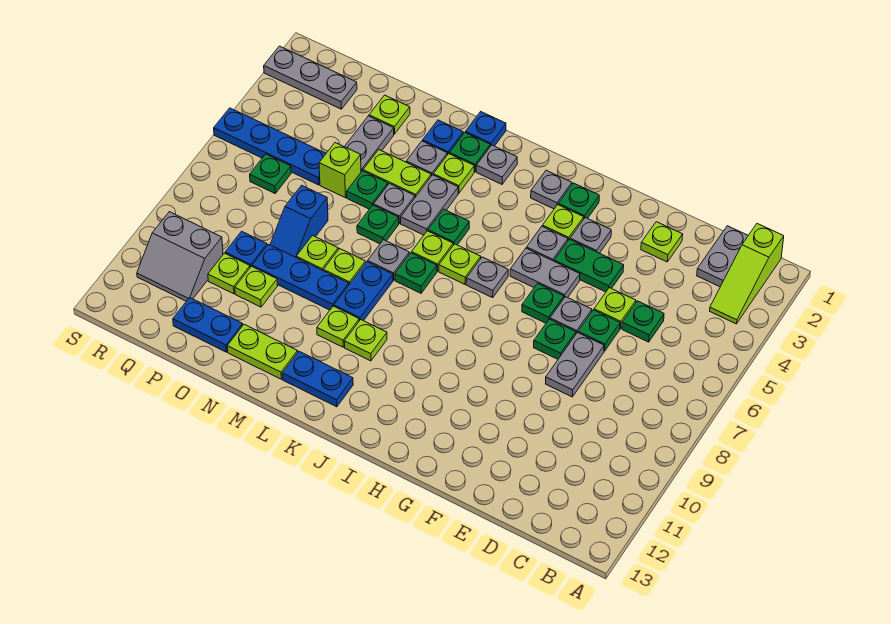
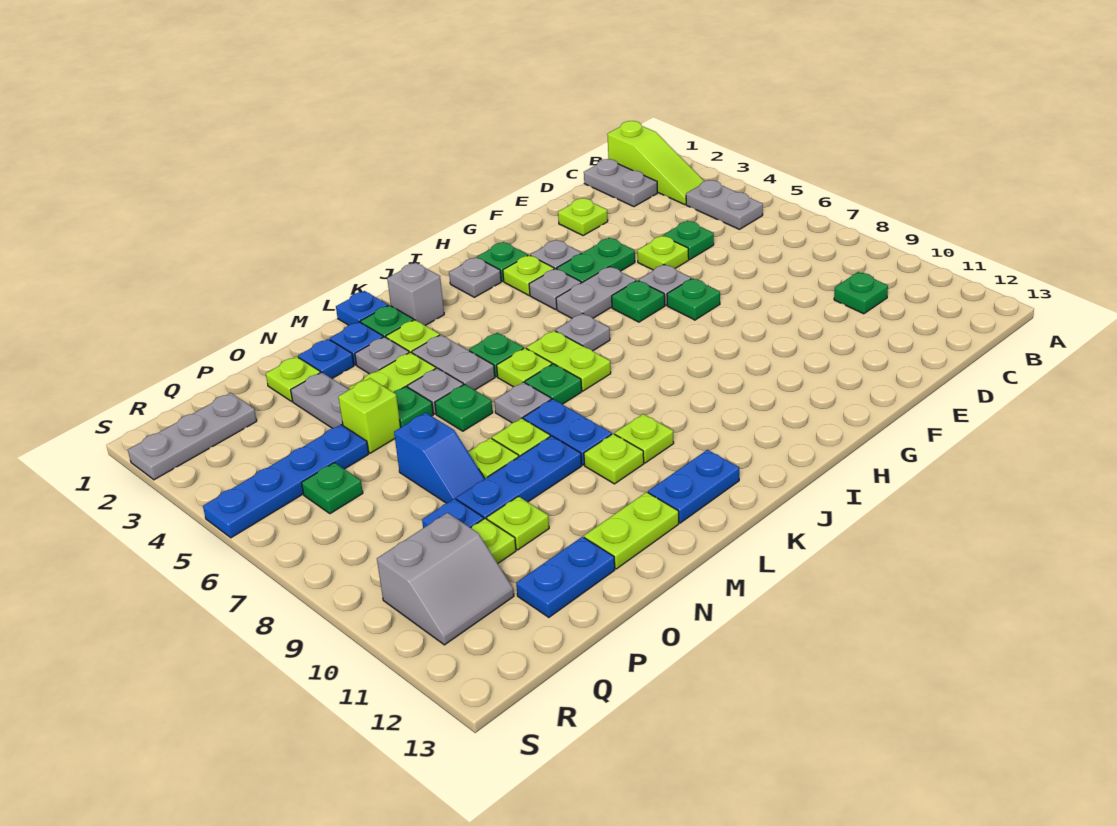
green plate E6 level 1 -> green plate C10 level 1
grey plate E7:E8 level 1 -> grey plate B4:B5 level 1
lime plate J6 level 1 -> lime plate J6:J7 level 1
grey plate K2 level 1 -> grey brick K2 level 1
none -> blue plate N2 level 1

